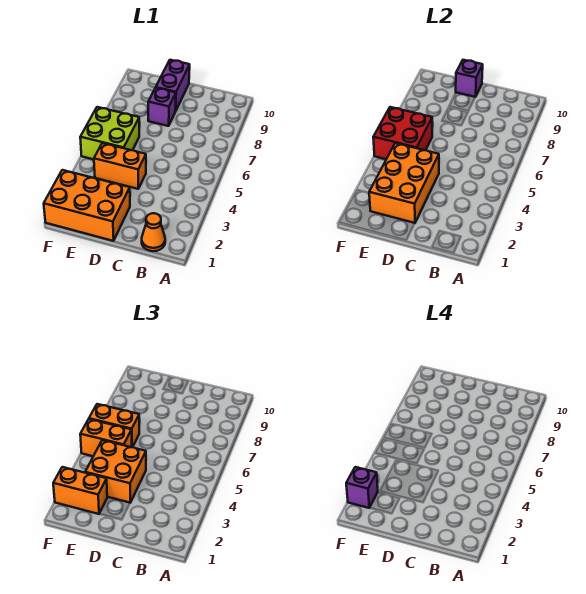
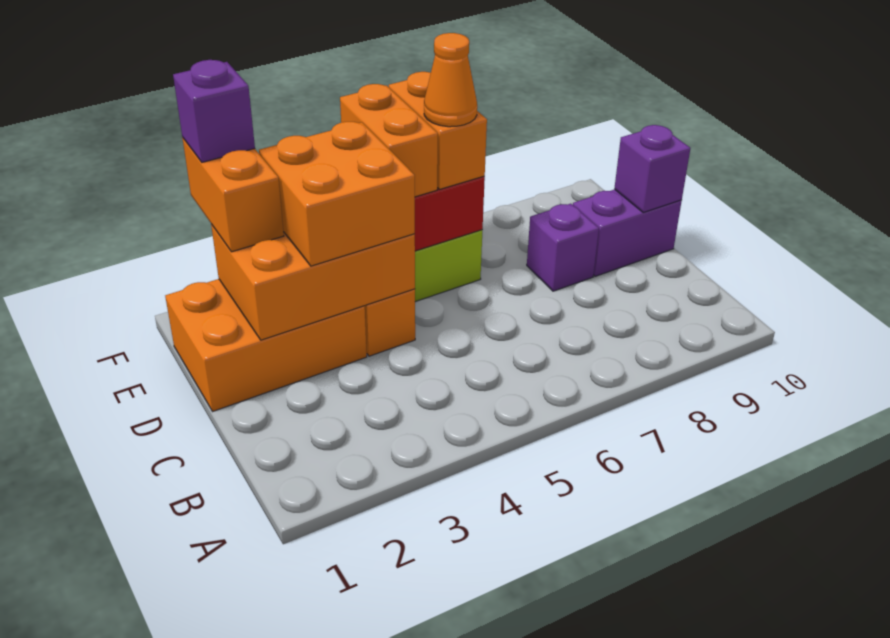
orange cone B1 level 1 -> orange cone E6 level 4
orange brick D1:F2 level 1 -> orange brick D1:E3 level 1

